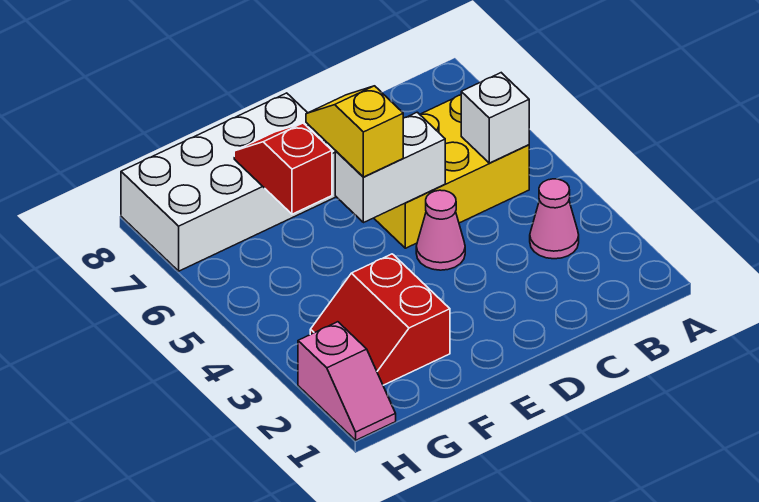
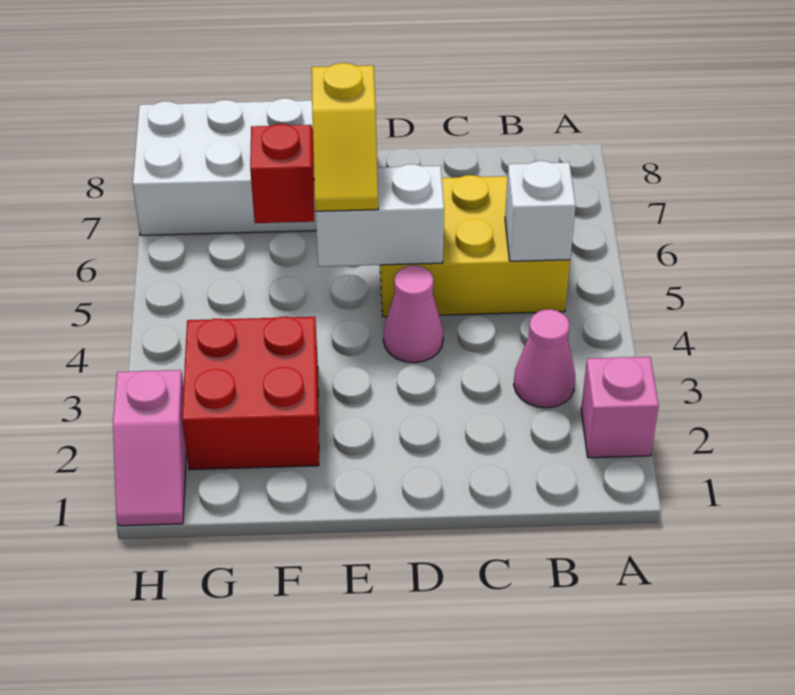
none -> pink brick A2 level 1
yellow slope E5:E6 level 3 top 5 -> yellow slope E5:E6 level 3 top 6
red slope F2:G3 level 1 top F -> red brick F2:G3 level 1

